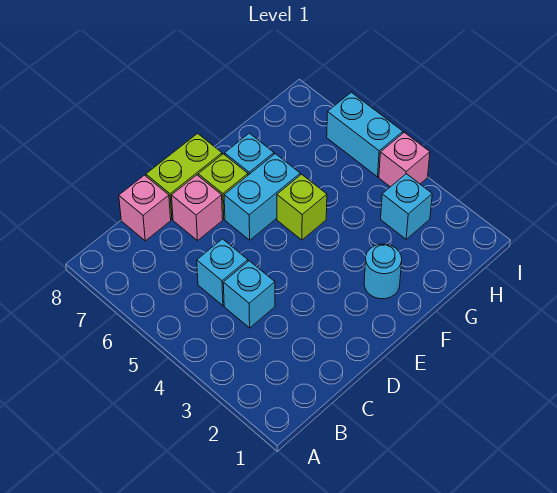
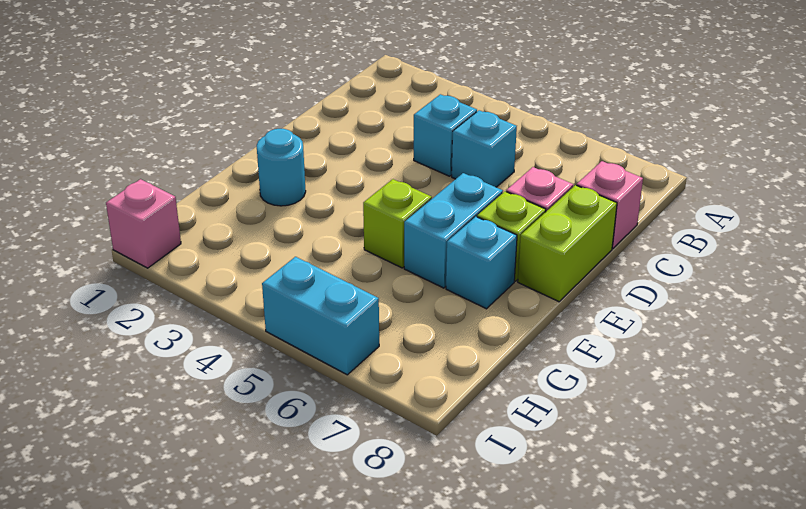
cyan brick H3 level 1 -> none
pink brick I4 level 1 -> pink brick I1 level 1

